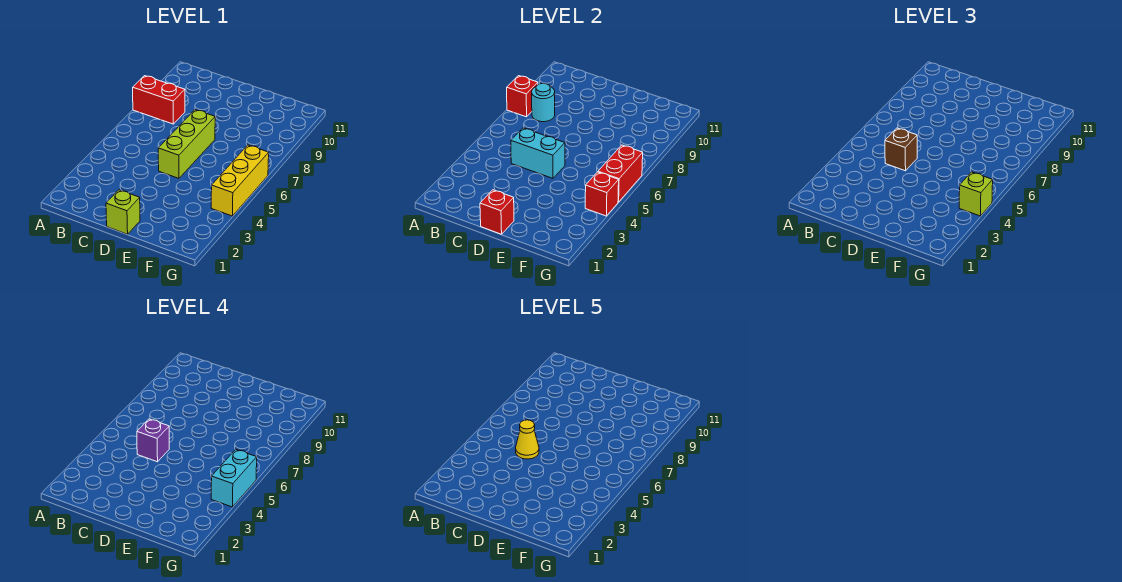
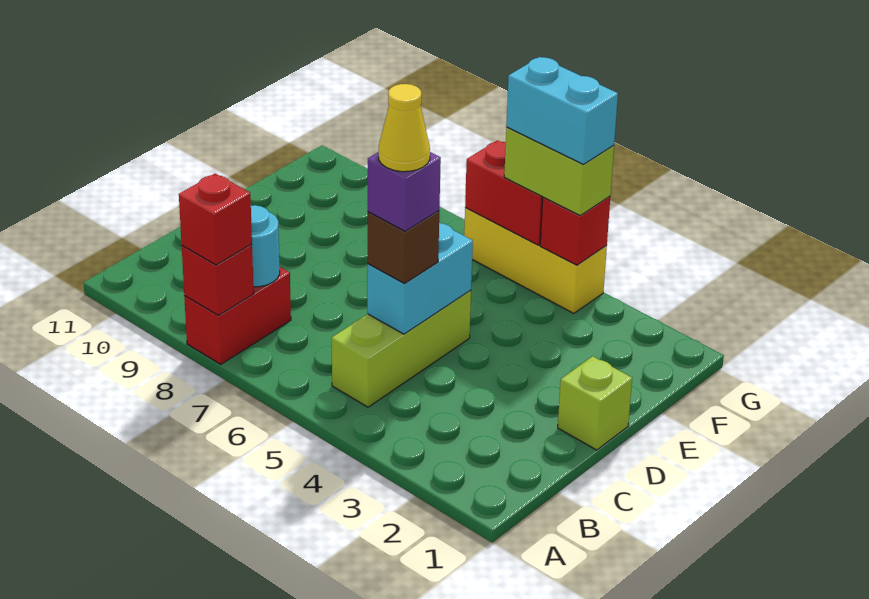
red brick D1 level 2 -> red brick A8 level 3
lime brick D5:D7 level 1 -> lime brick B5:D5 level 1
lime brick G4 level 3 -> lime brick G4:G5 level 3

